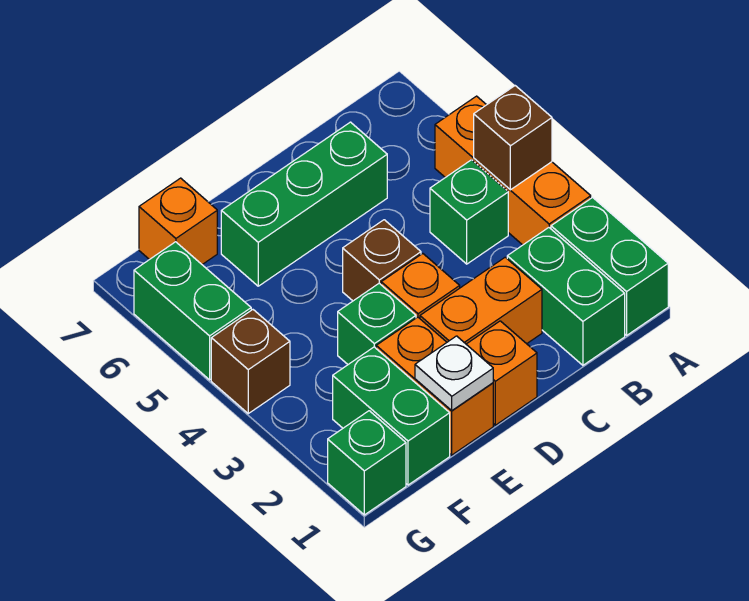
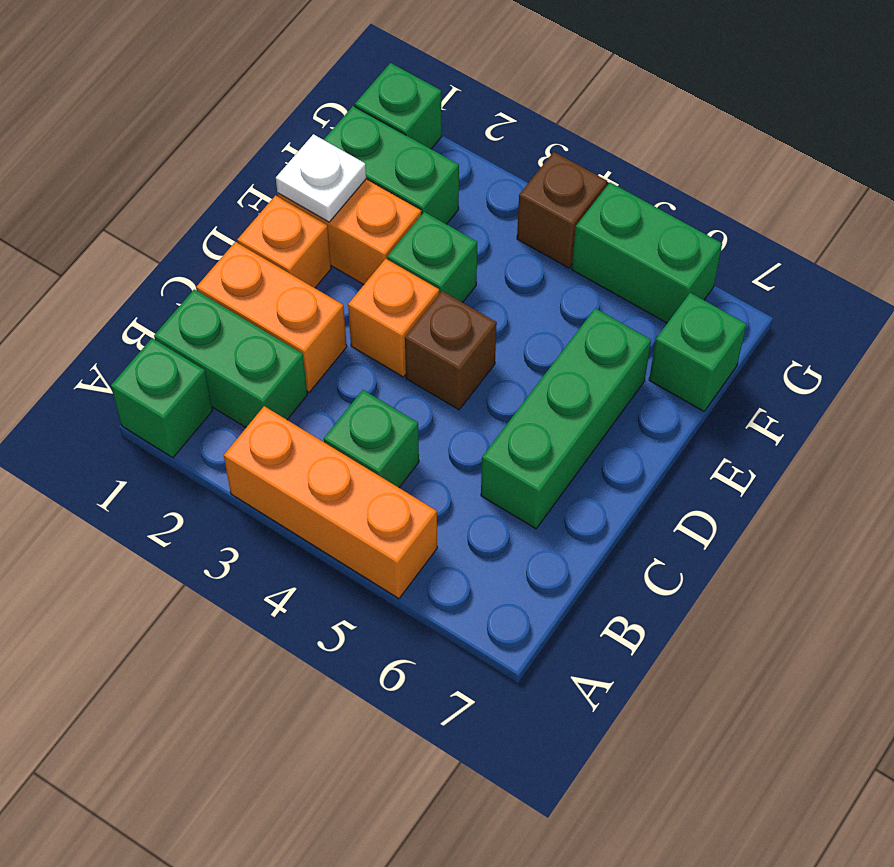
green brick A1:A2 level 1 -> green brick A1 level 1
brown brick A4 level 2 -> none
orange brick C2:D2 level 1 -> orange brick C1:C2 level 1
orange brick F7 level 1 -> green brick F7 level 1

